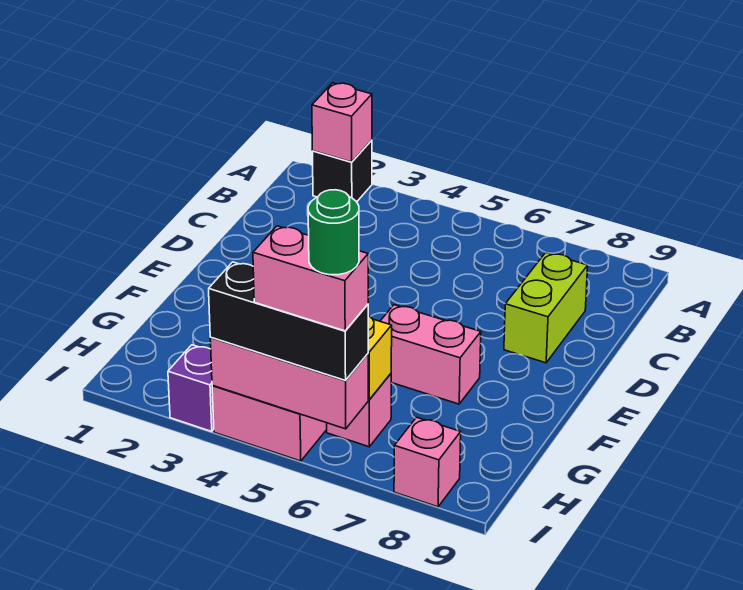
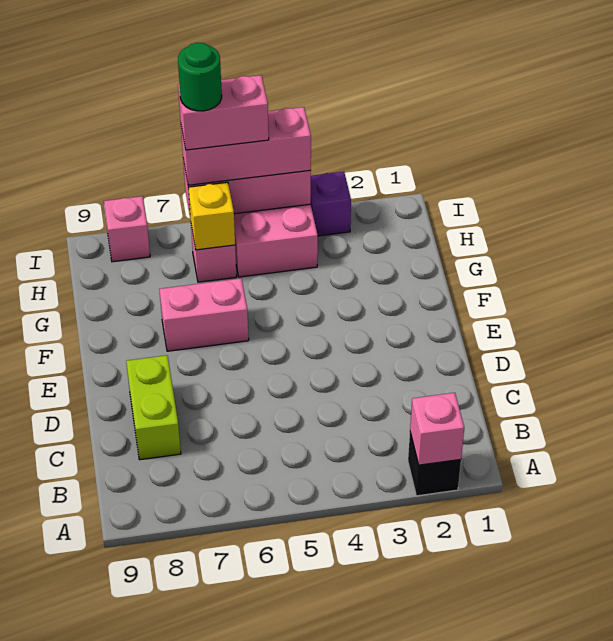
black brick I4:I6 level 3 -> pink brick I4:I6 level 3

